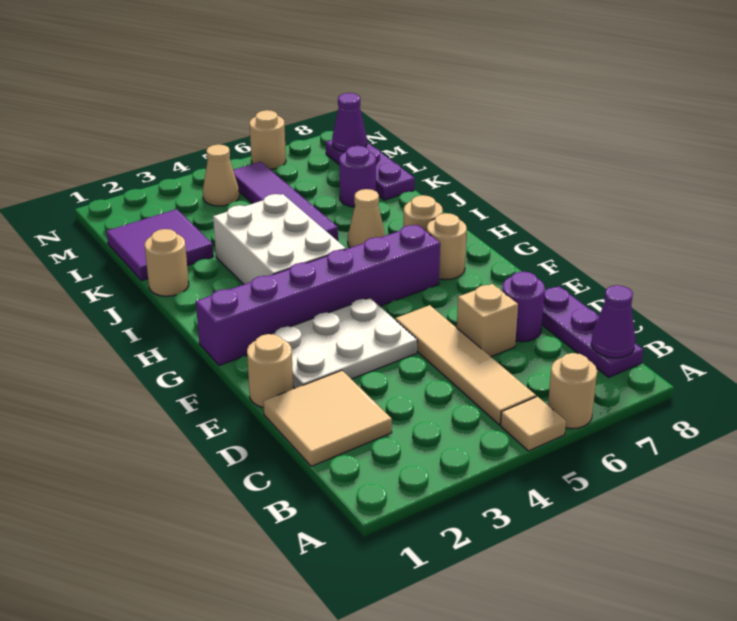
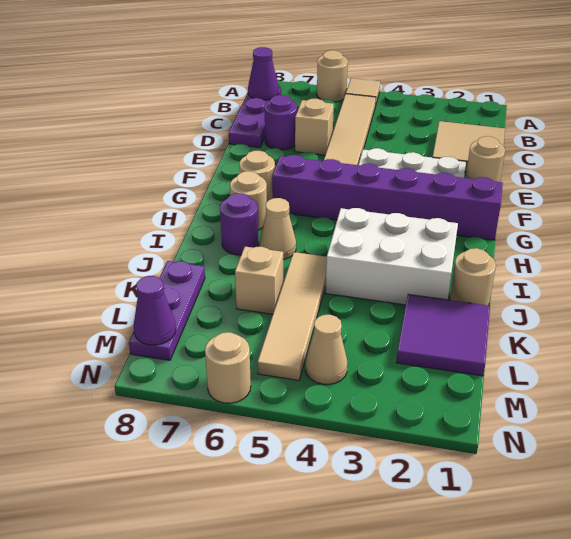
white brick H3:J4 level 1 -> white brick I2:J4 level 1
purple tile J5:M5 level 1 -> tan tile J5:M5 level 1
none -> tan brick K6 level 1
purple round brick K7 level 1 -> purple round brick I7 level 1

